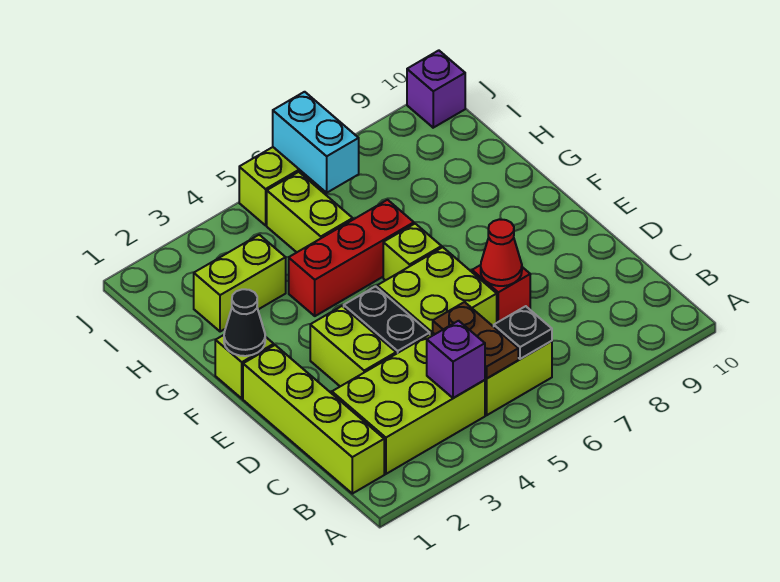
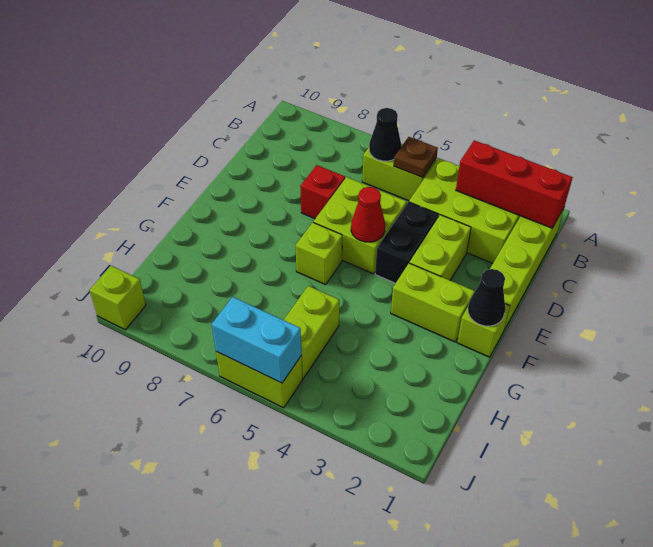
purple brick B4 level 2 -> none
brown plate B5:C5 level 2 -> brown plate B5 level 2
black plate B6 level 2 -> black cone B6 level 2
red cone D7 level 2 -> red cone E5 level 2
red brick G4:G6 level 1 -> red brick B1:B3 level 2
lime brick H2:H3 level 1 -> lime brick F2:F3 level 1
cyan brick I6:J6 level 2 -> cyan brick J5:J6 level 2
purple brick J10 level 1 -> lime brick J10 level 1

